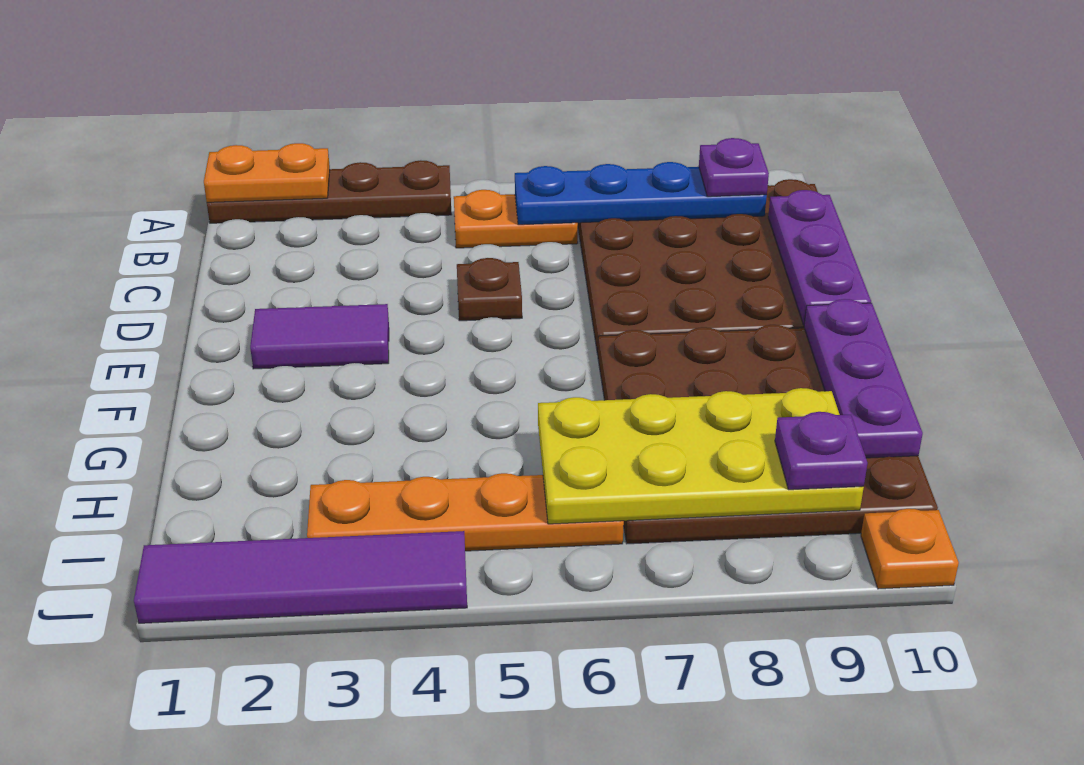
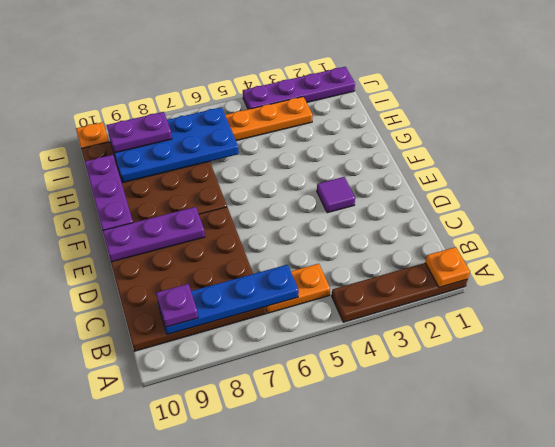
orange plate A1:A2 level 2 -> orange plate A1 level 2
purple plate C10:E10 level 2 -> purple plate E8:E10 level 2
brown plate D5 level 1 -> none
purple tile E2:E3 level 1 -> purple tile E3 level 1
yellow plate H6:I9 level 2 -> blue plate H6:I9 level 2
purple plate I9 level 3 -> purple plate I8:I9 level 3
purple tile J1:J4 level 1 -> purple plate J1:J4 level 1

